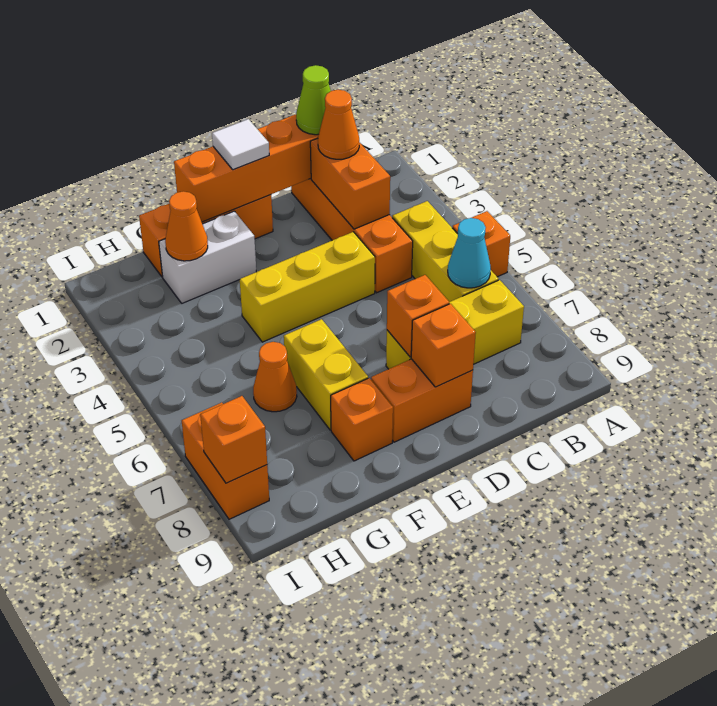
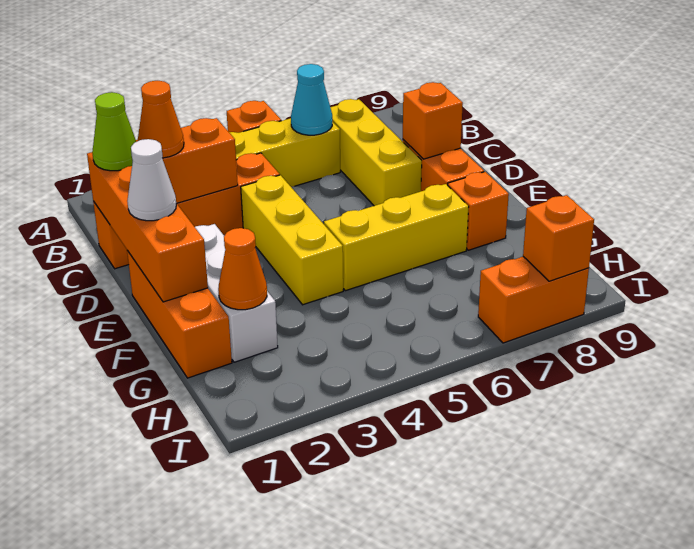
orange brick D7 level 2 -> none
white tile E1 level 3 -> white cone E1 level 3
white brick F2:G2 level 1 -> white brick E2:G2 level 1
yellow brick F6:F7 level 1 -> yellow brick F5:F7 level 1
orange cone G6 level 1 -> none

